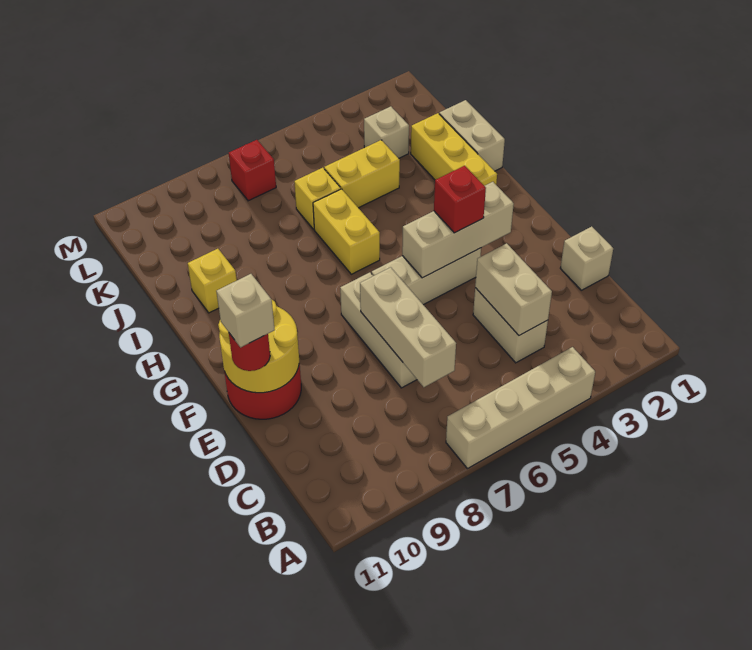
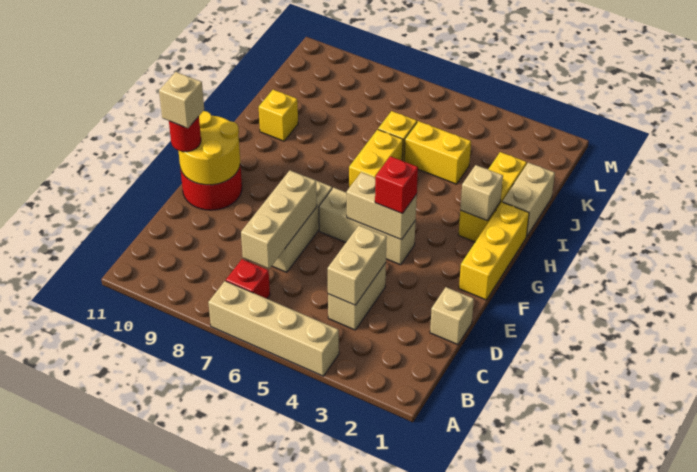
none -> yellow brick F1:H1 level 1
tan brick F3:F5 level 2 -> tan brick F4:F5 level 2
tan brick K3 level 1 -> tan brick H2 level 2
red brick L7 level 1 -> red brick B7 level 1

